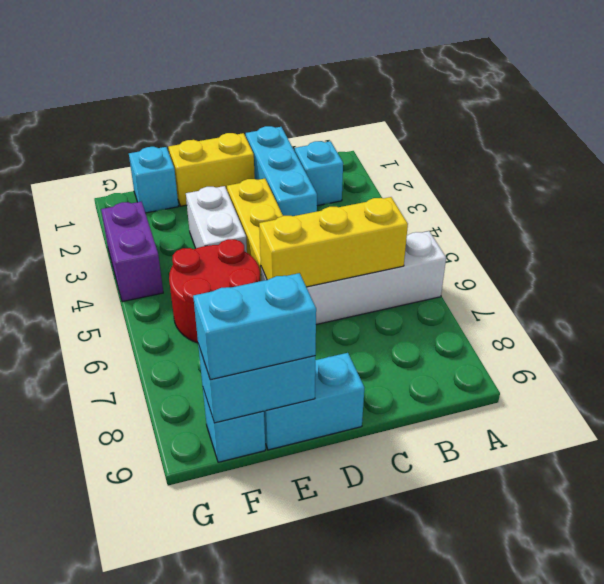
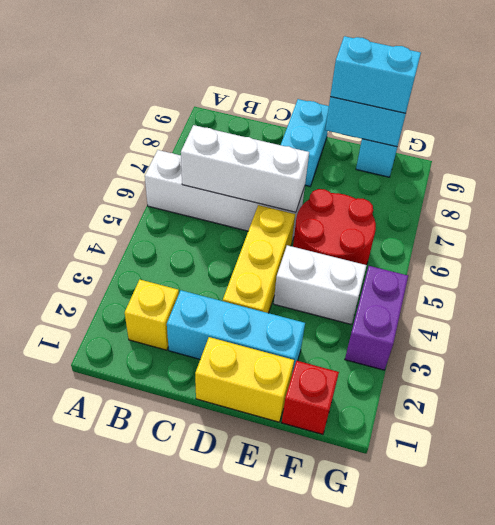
cyan brick B2 level 1 -> yellow brick B2 level 1
yellow brick B6:D6 level 2 -> white brick B6:D6 level 2
cyan brick C1:C3 level 1 -> cyan brick C2:E2 level 1
cyan brick D9:E9 level 1 -> cyan brick D8:D9 level 1
white brick E3:E4 level 1 -> white brick E4:F4 level 1
cyan brick F1 level 1 -> red brick F1 level 1

